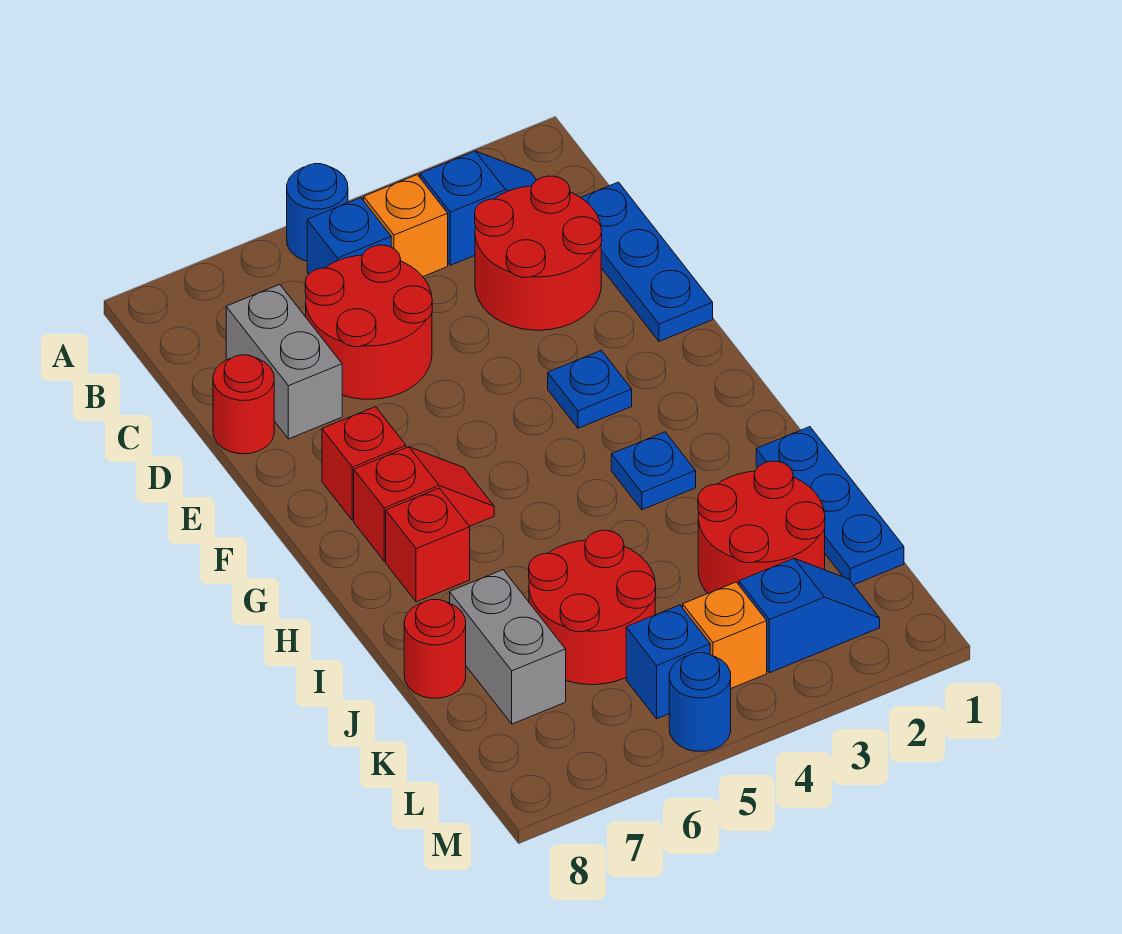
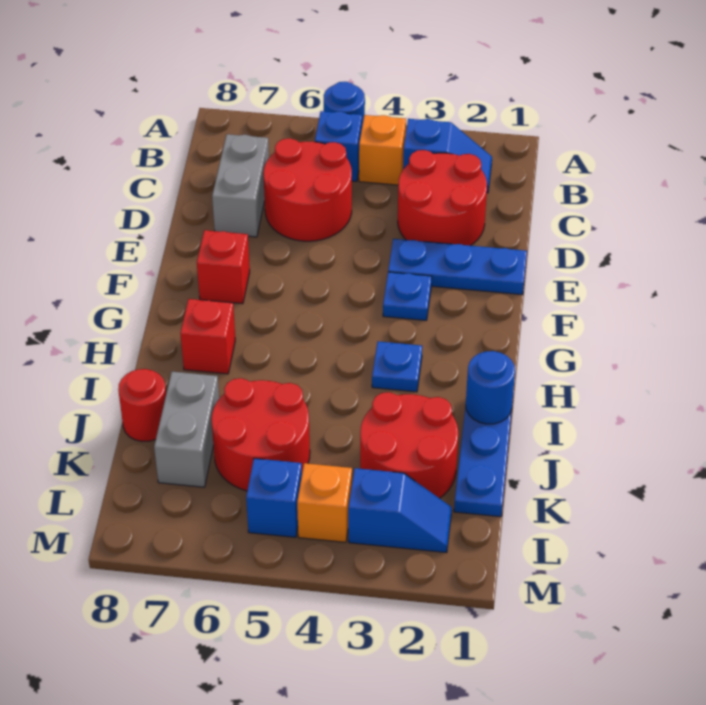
blue plate C1:E1 level 1 -> blue plate E1:E3 level 1
red round brick D8 level 1 -> none
red slope G6:G7 level 1 top 7 -> none
blue round brick M5 level 1 -> blue round brick I1 level 2

